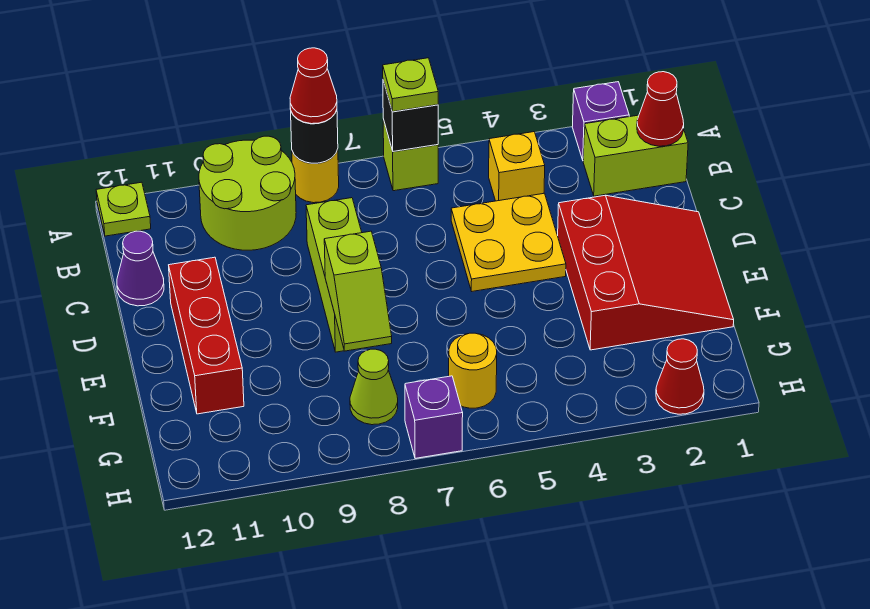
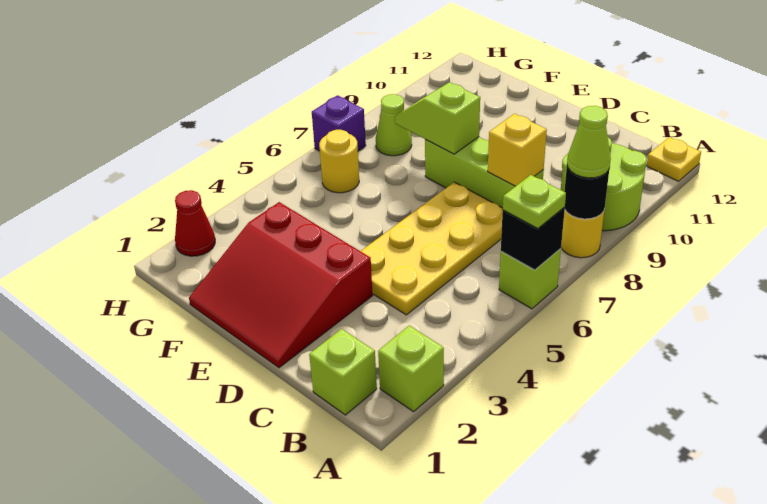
purple brick A2 level 1 -> lime brick A2 level 1
red cone A8 level 3 -> lime cone A8 level 3
lime plate A12 level 1 -> yellow plate A12 level 1
lime brick B1:B2 level 1 -> lime brick B1 level 1
red cone B1 level 2 -> none
yellow brick B4 level 1 -> yellow brick C8 level 2
yellow plate C4:D5 level 1 -> yellow plate C4:D7 level 1
purple cone C12 level 1 -> none
red brick D11:F11 level 1 -> none

